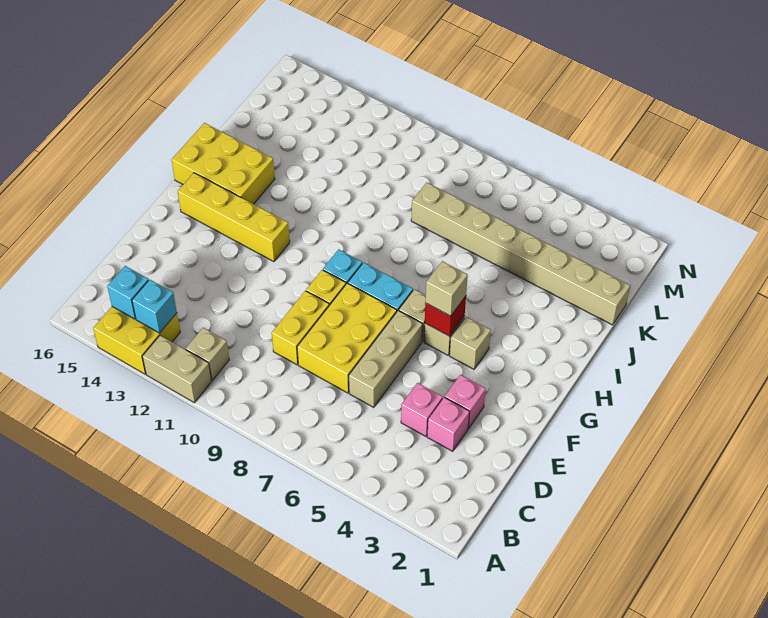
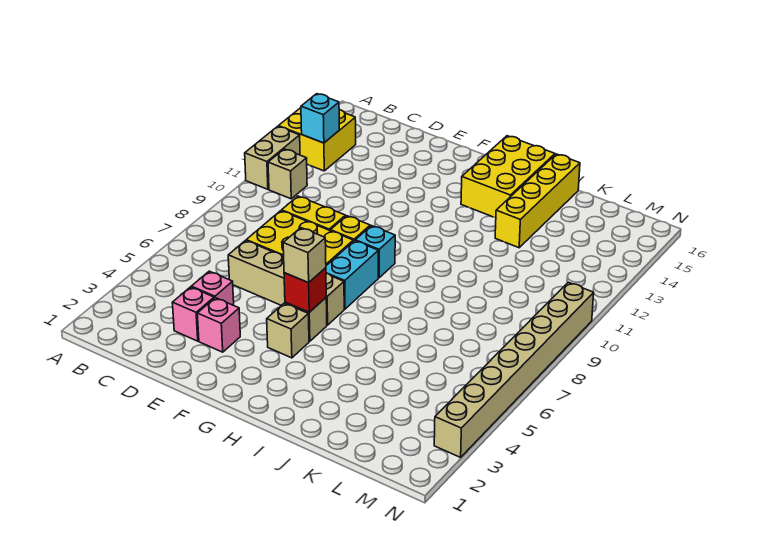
cyan brick B14 level 2 -> none
yellow brick G12:G15 level 1 -> yellow brick J13:J16 level 1
tan brick K1:K8 level 1 -> tan brick N3:N10 level 1

